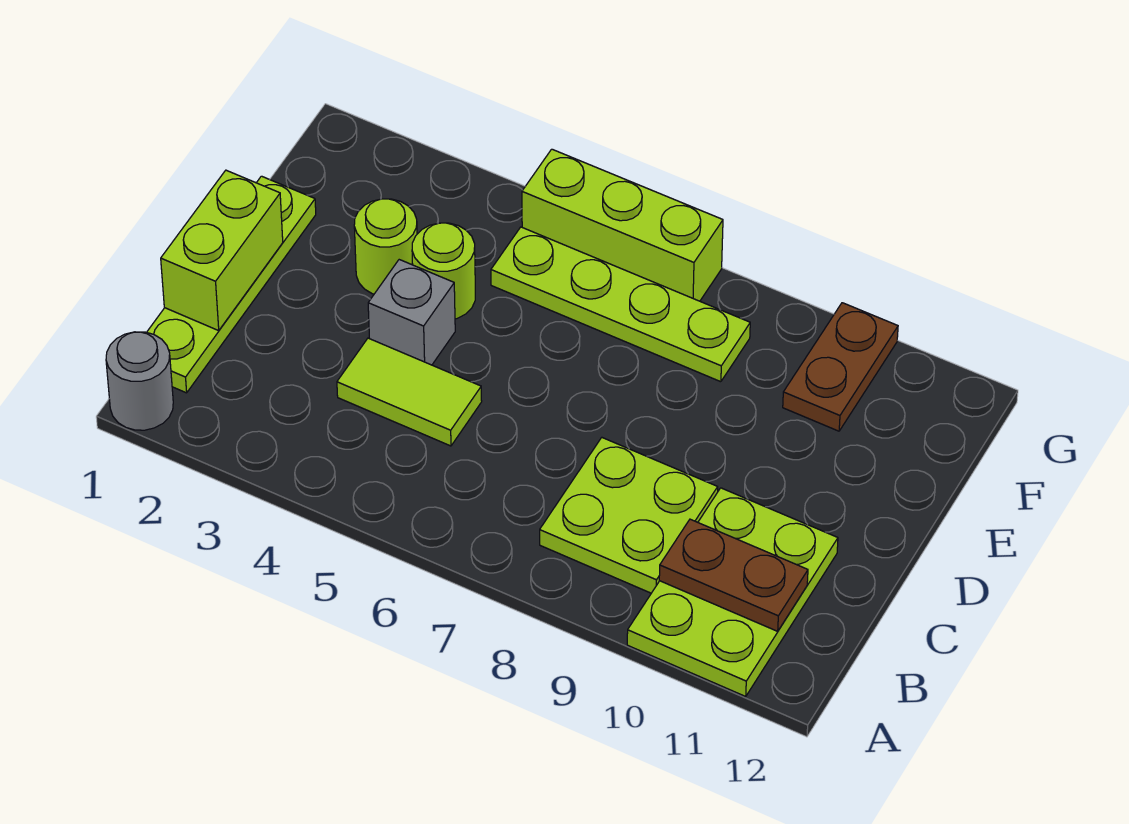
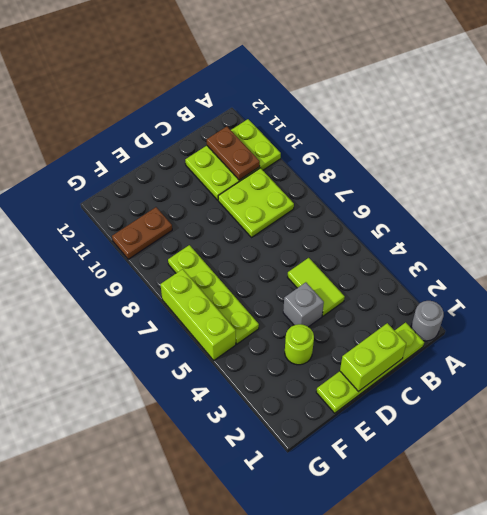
lime round brick E4 level 1 -> none

